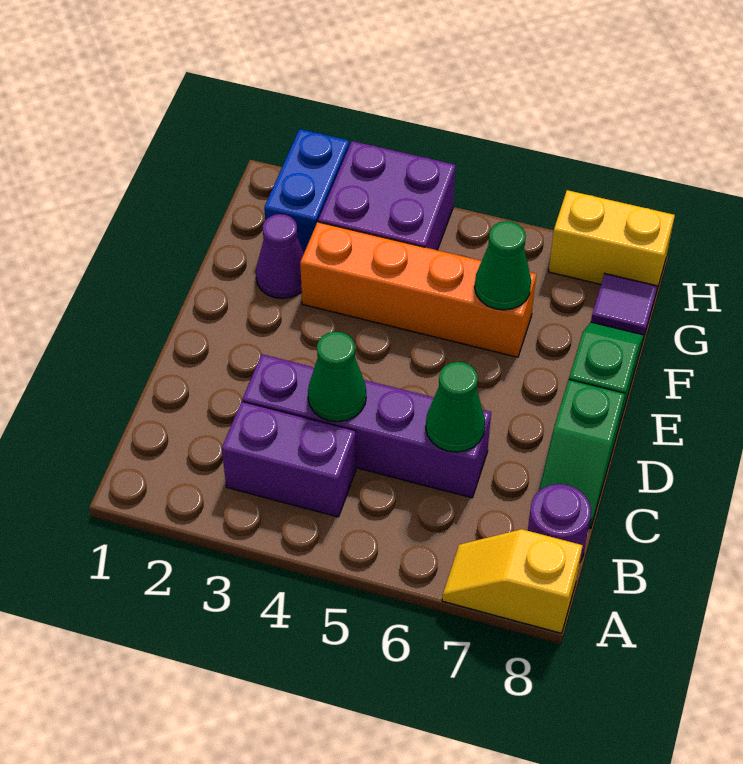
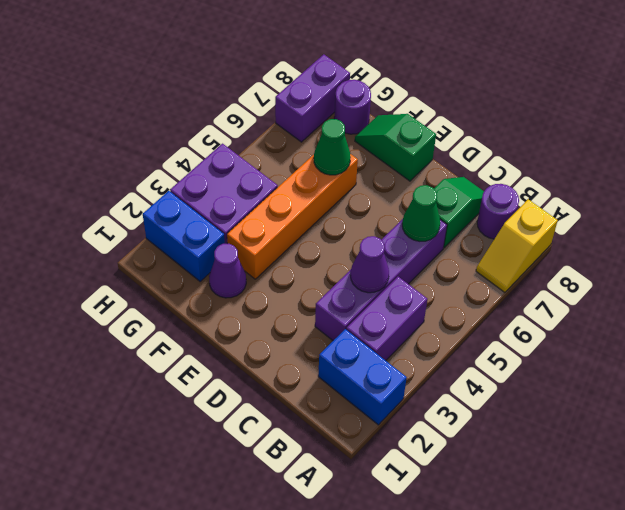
none -> blue brick A2:B2 level 1
green cone C4 level 2 -> purple cone C4 level 2
green slope C8:D8 level 1 top D -> green slope C7:C8 level 1 top 7
purple tile G8 level 1 -> purple round brick G8 level 1
yellow brick H7:H8 level 1 -> purple brick H7:H8 level 1

